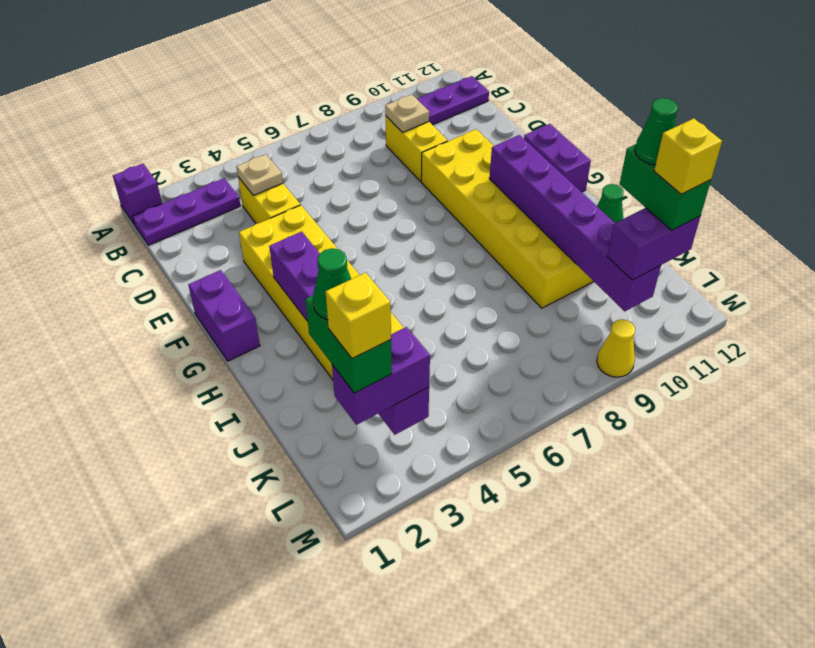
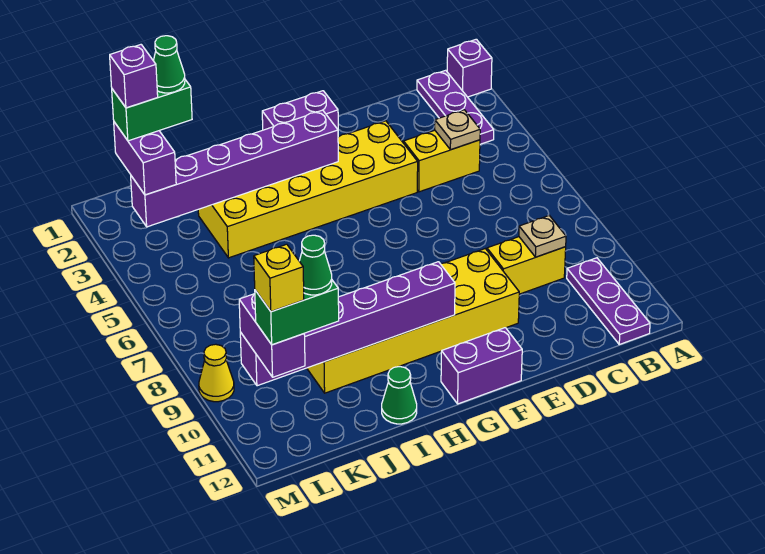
yellow brick L2 level 5 -> purple brick L2 level 5

